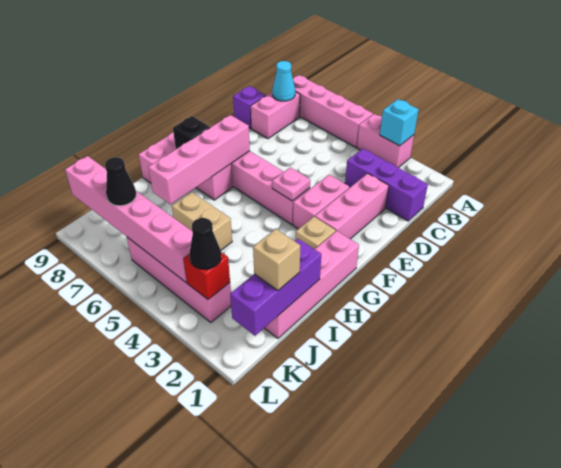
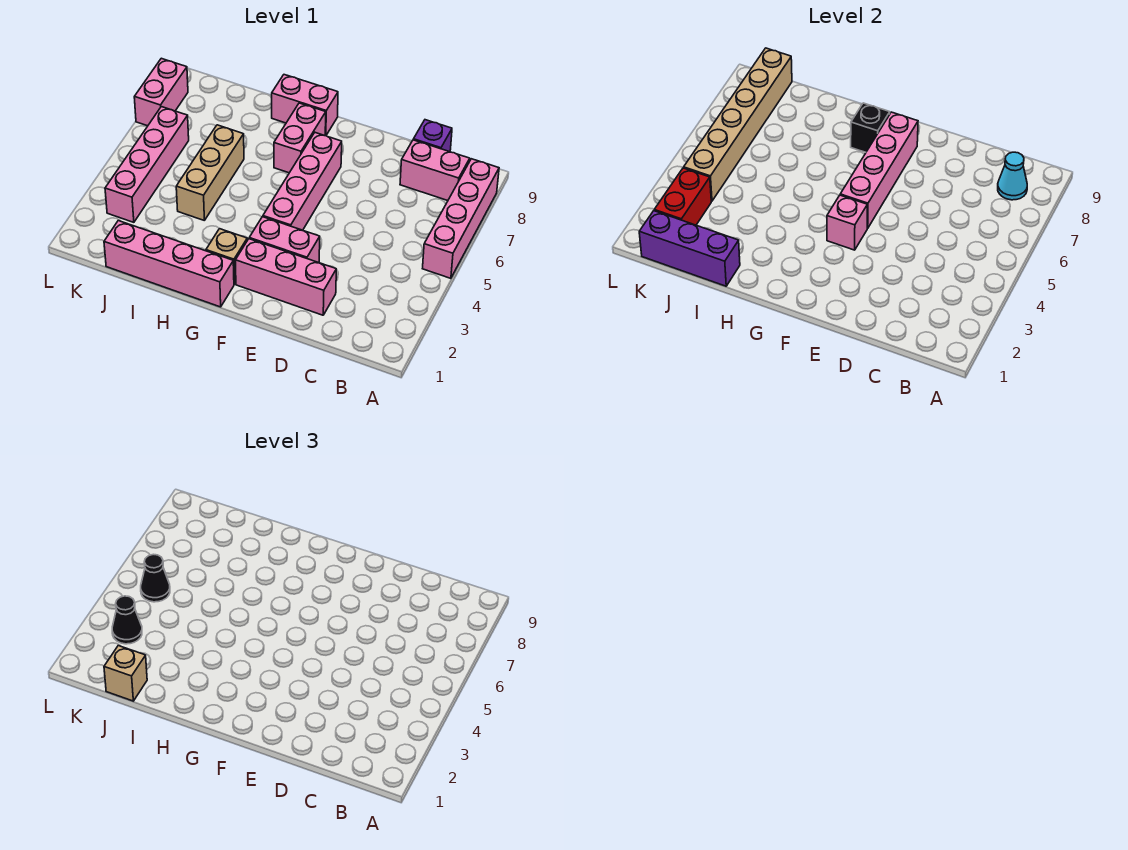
pink brick A3:A4 level 1 -> pink brick L7:L8 level 1
cyan brick A3 level 2 -> none
purple brick C1:C3 level 1 -> none
pink plate F4 level 2 -> pink brick F4 level 2
pink brick F7:I7 level 2 -> pink brick F5:F8 level 2
tan brick I5:I6 level 1 -> tan brick I4:I6 level 1
red brick K3 level 2 -> red brick K2:K3 level 2
pink brick K4:K9 level 2 -> tan brick K4:K9 level 2
black cone K7 level 3 -> black cone K5 level 3

